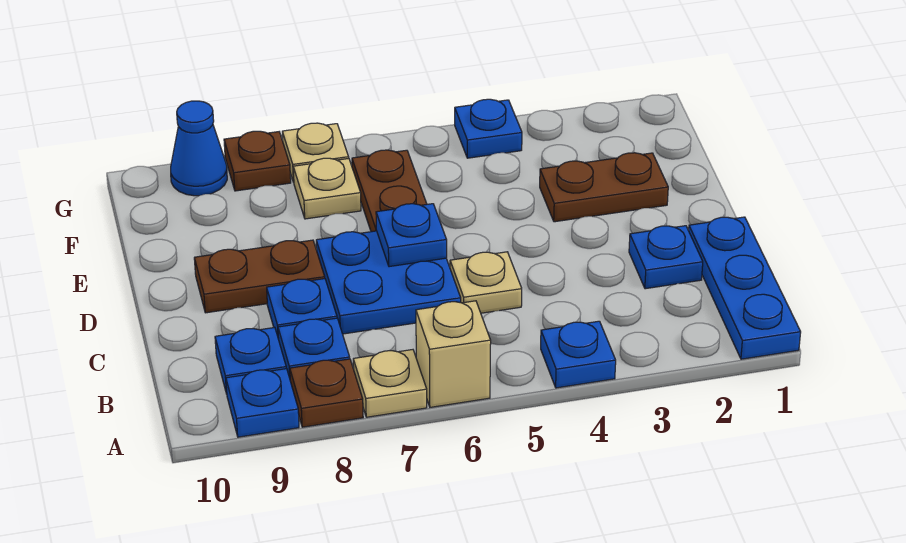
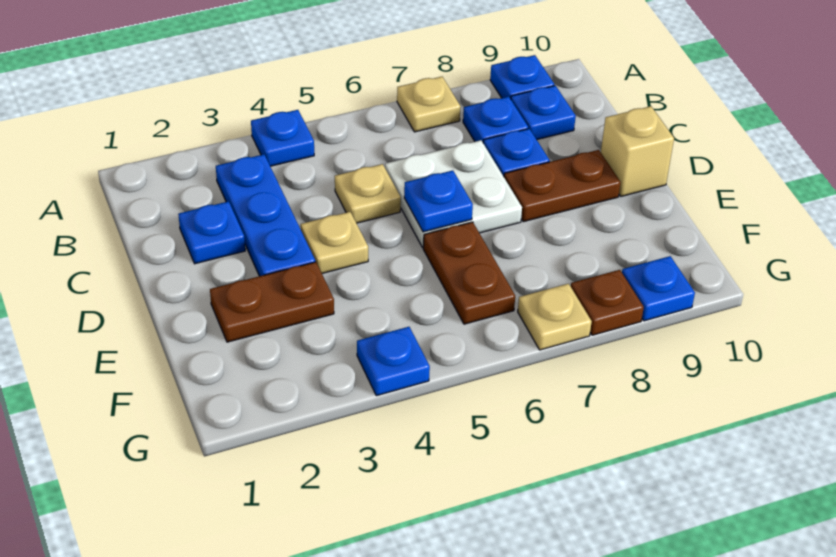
blue plate A1:C1 level 1 -> blue plate B3:D3 level 1
tan brick A6 level 1 -> tan brick D10 level 1
brown plate A8 level 1 -> none
blue plate C6:D7 level 1 -> white plate C6:D7 level 1
tan plate F7 level 1 -> tan plate D4 level 1
blue cone G9 level 1 -> blue plate G9 level 1

